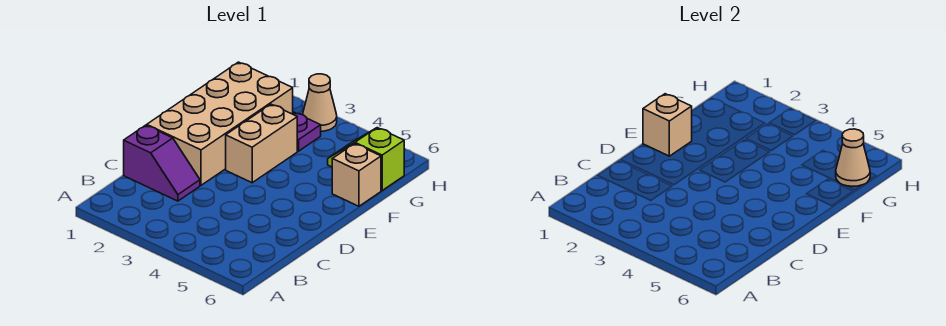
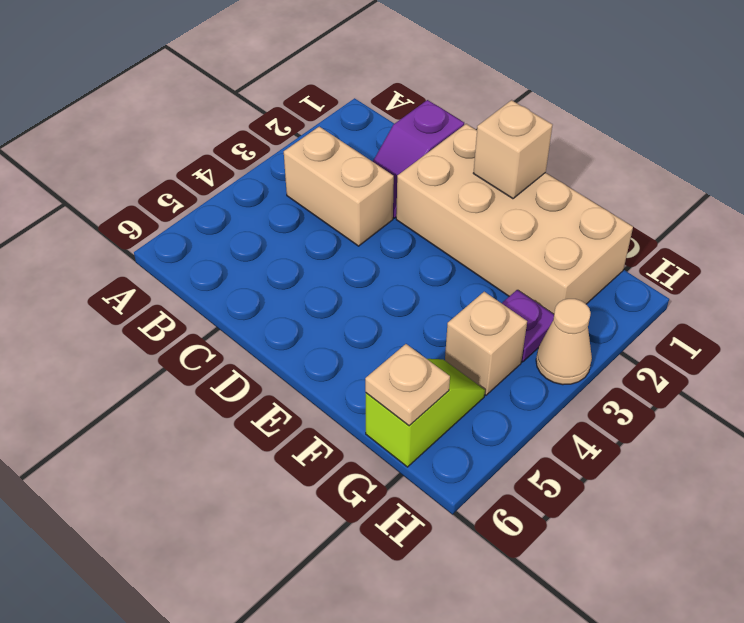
tan brick E3:F3 level 1 -> tan brick B3:C3 level 1
tan brick F6 level 1 -> tan brick G4 level 1
tan cone G6 level 2 -> tan plate G6 level 2

